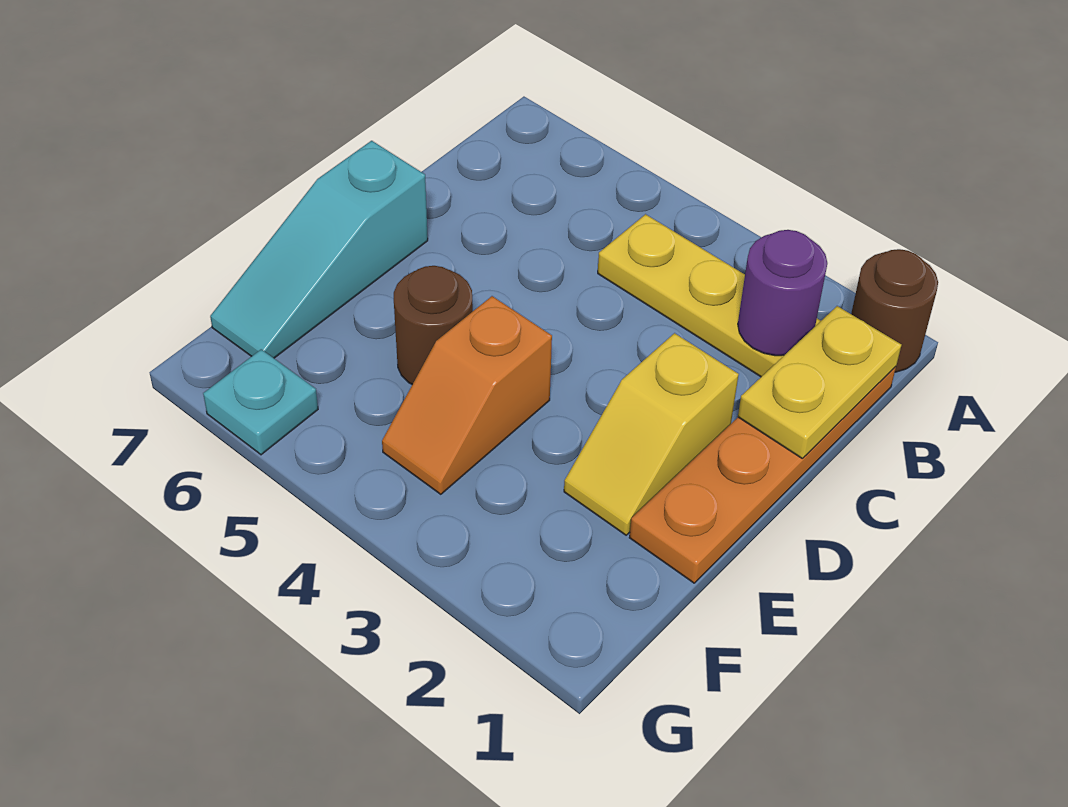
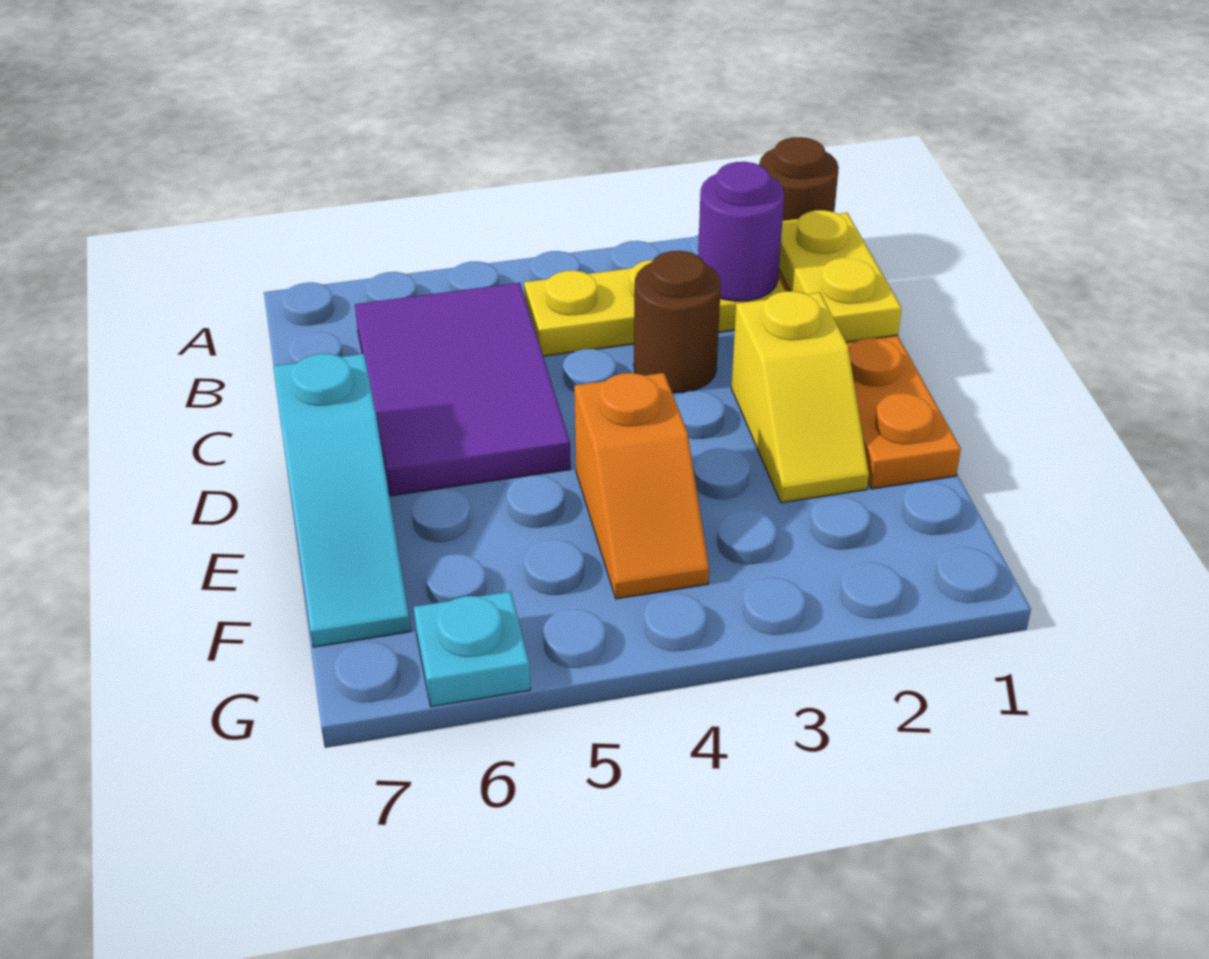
none -> purple tile B5:D6 level 1
brown round brick E5 level 1 -> brown round brick C3 level 1

